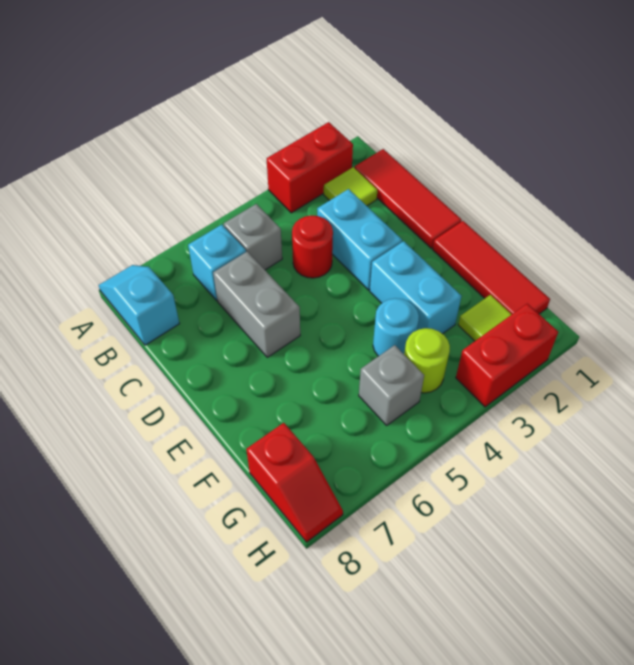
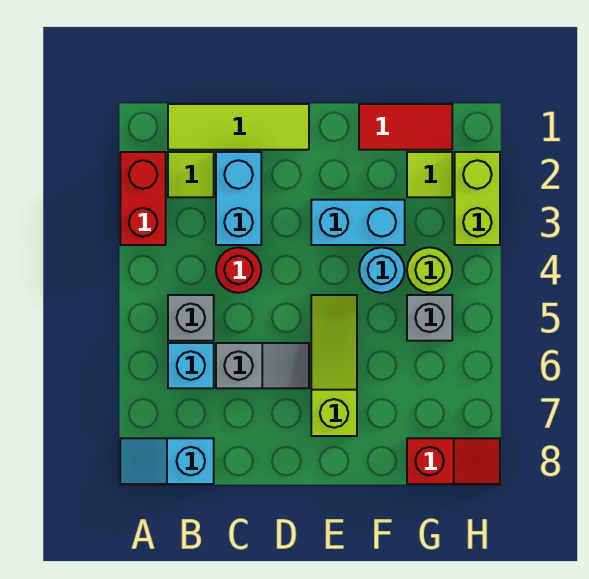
red tile B1:D1 level 1 -> lime tile B1:D1 level 1
cyan brick C3:D3 level 1 -> cyan brick C2:C3 level 1
grey brick C6:D6 level 1 -> grey slope C6:D6 level 1 top C
red tile E1:G1 level 1 -> red tile F1:G1 level 1
none -> lime slope E5:E7 level 1 top 7
red brick H2:H3 level 1 -> lime brick H2:H3 level 1

